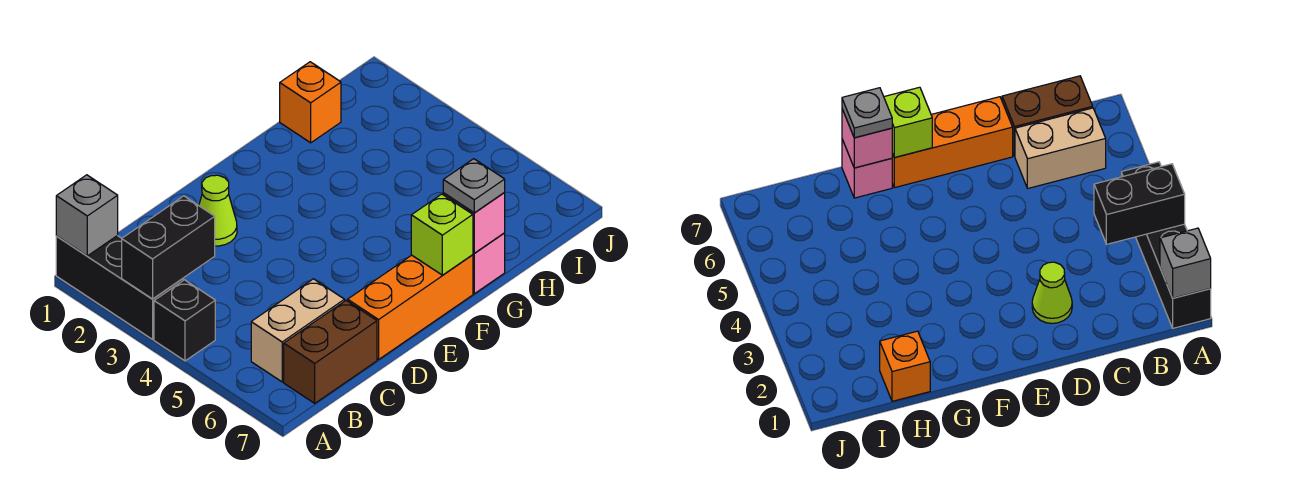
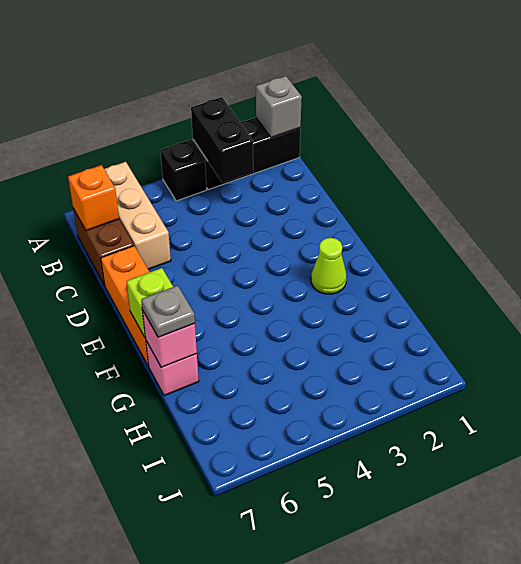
tan brick B6:C6 level 1 -> tan brick A6:C6 level 1
lime cone D2 level 1 -> lime cone F2 level 1
orange brick H1 level 1 -> orange brick B7 level 2

